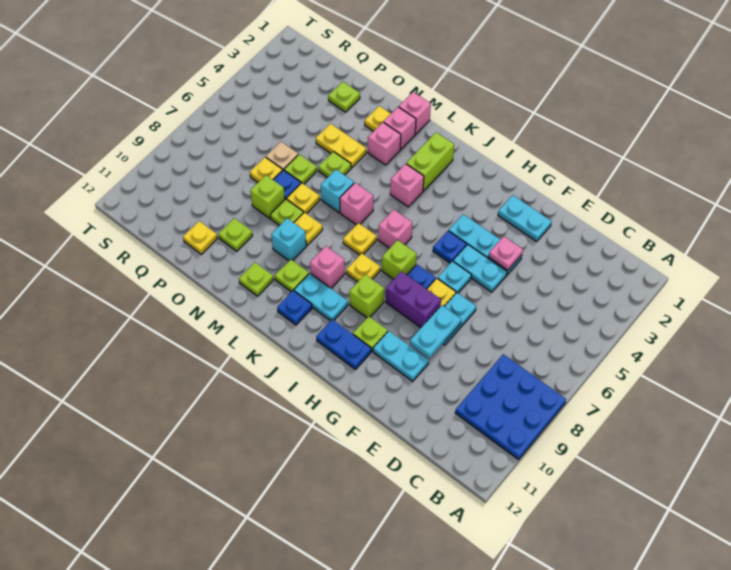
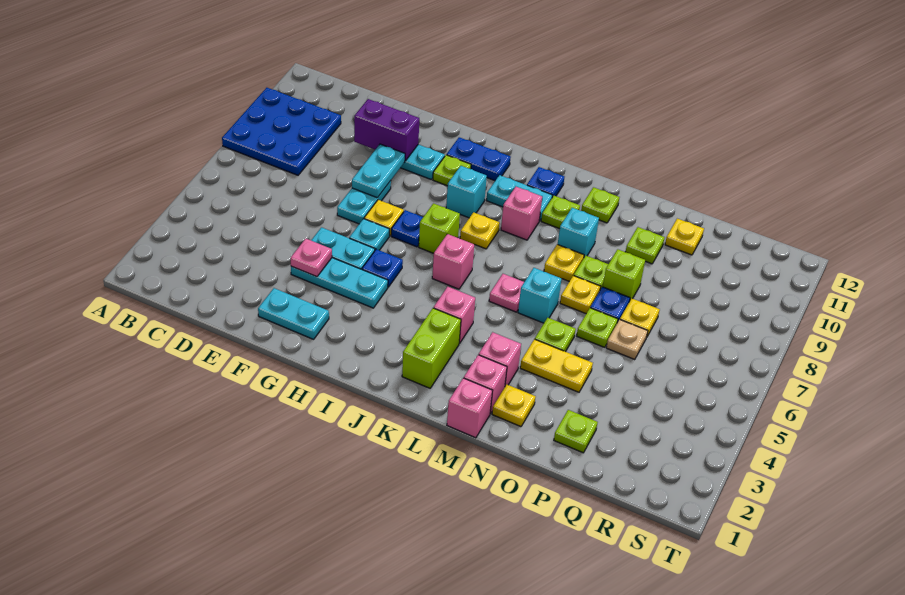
purple brick G8:H8 level 1 -> purple brick E10:F10 level 2
lime brick I9 level 1 -> cyan brick I9 level 1
yellow plate K7 level 1 -> none
pink brick L6 level 1 -> pink plate L6 level 1

